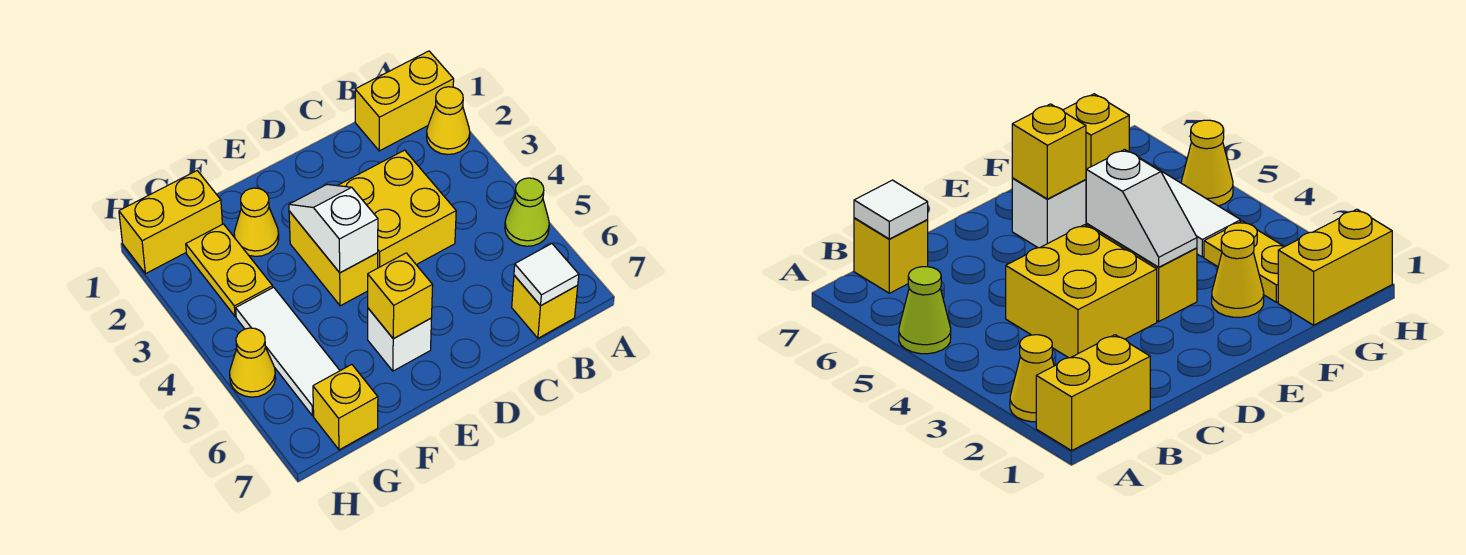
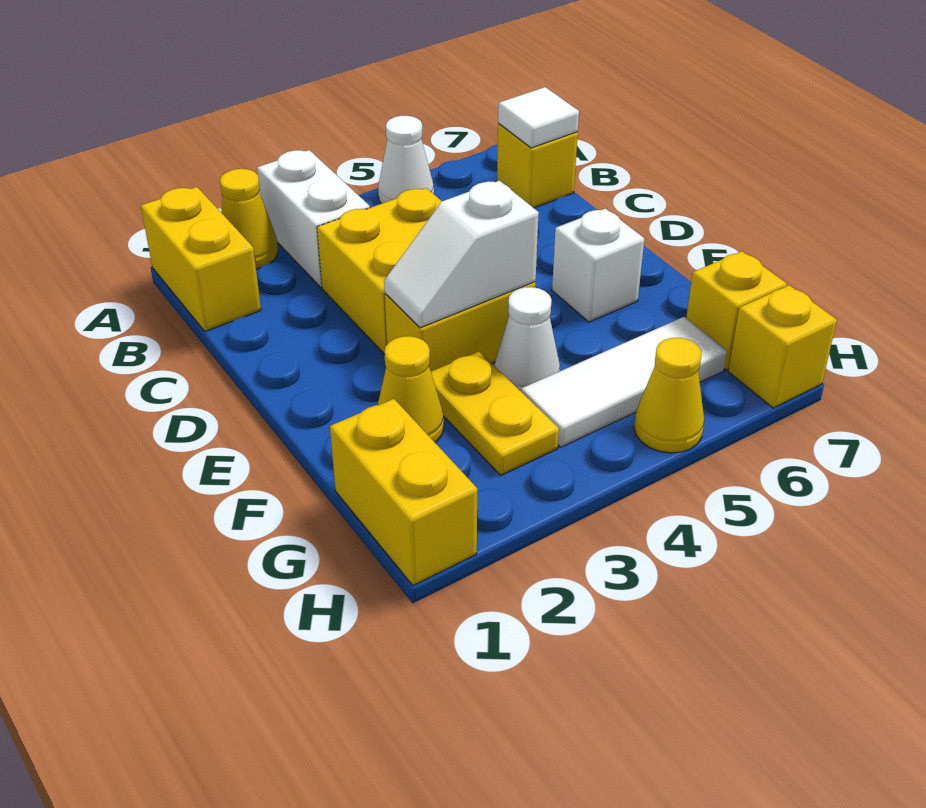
none -> white brick A3:B3 level 1
lime cone A5 level 1 -> white cone A5 level 1
yellow brick E6 level 2 -> yellow brick H7 level 1
none -> white cone F4 level 1
yellow plate G2:G3 level 1 -> yellow plate F3:G3 level 1

